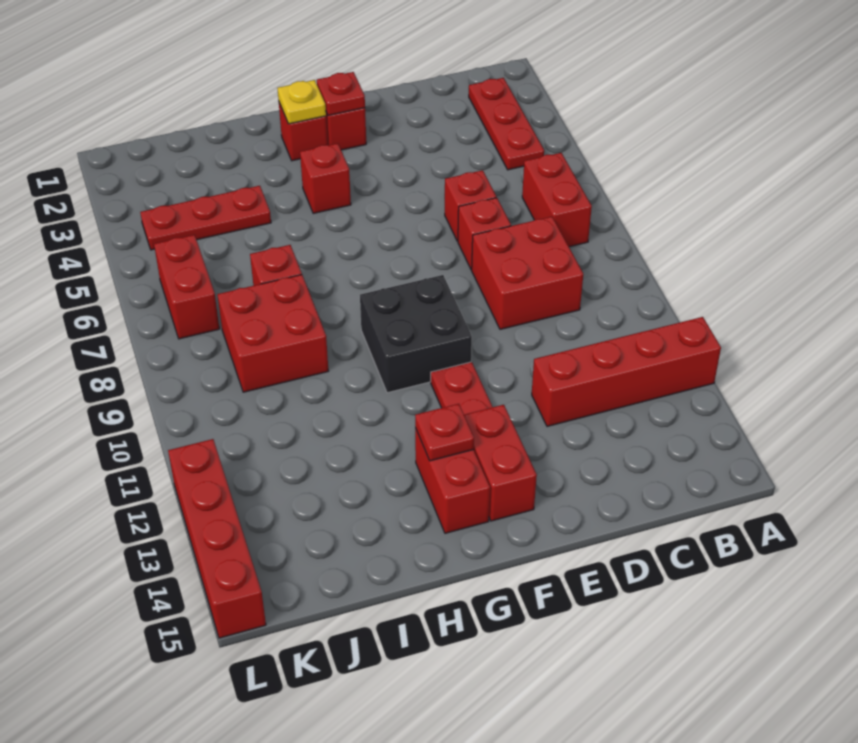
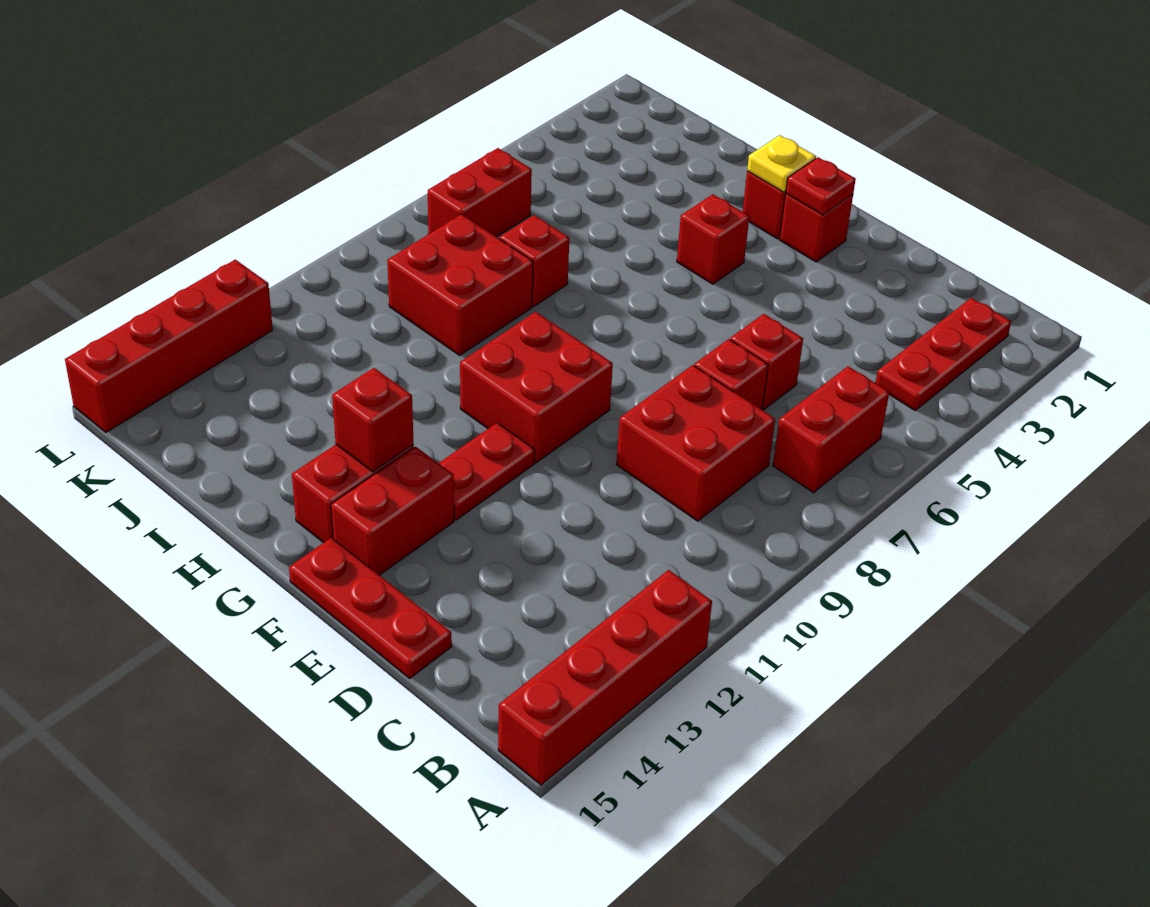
red brick A12:D12 level 1 -> red brick A12:A15 level 1
black brick F9:G10 level 1 -> red brick F9:G10 level 1
red plate G13 level 2 -> red brick G13 level 2
red plate I4:K4 level 1 -> red plate D15:F15 level 1

